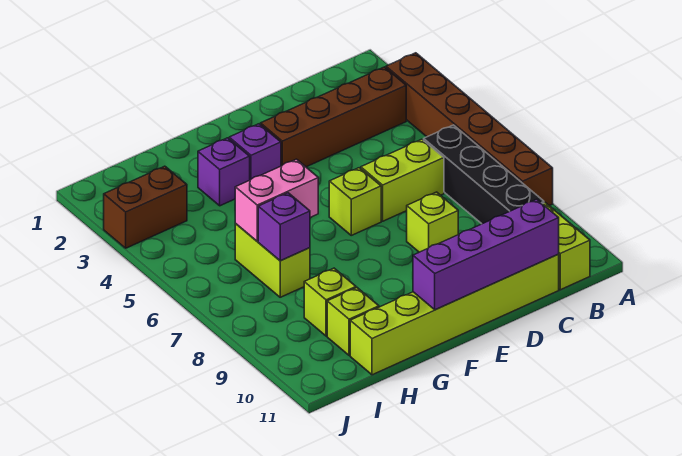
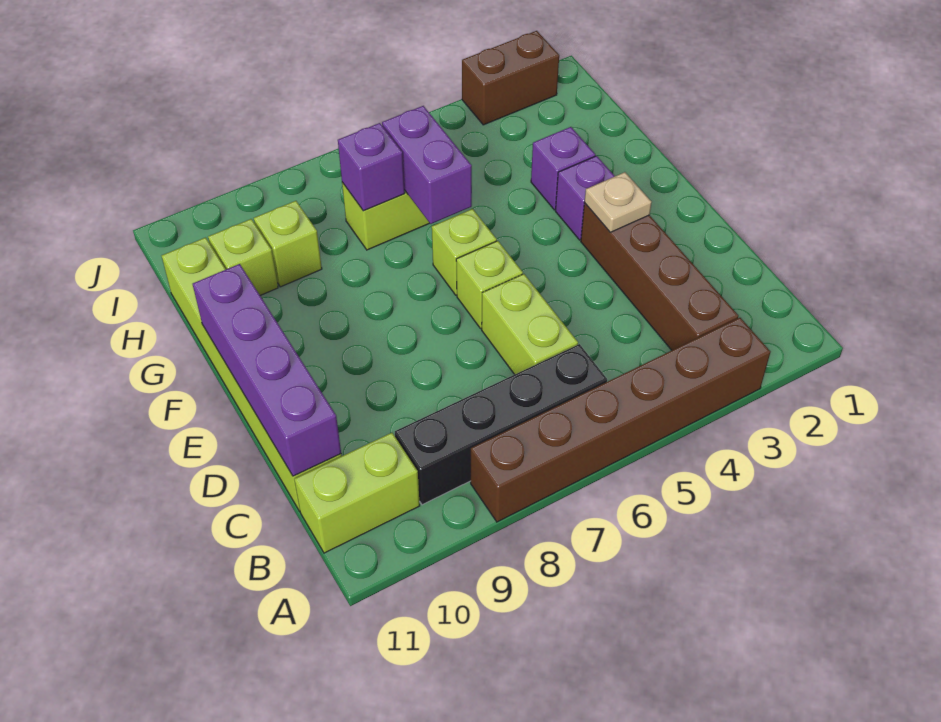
lime brick D8 level 1 -> lime brick F6 level 1
none -> tan plate E3 level 2
pink brick G6:H6 level 2 -> purple brick G6:H6 level 2
brown brick I3:J3 level 1 -> brown brick J2:J3 level 1

